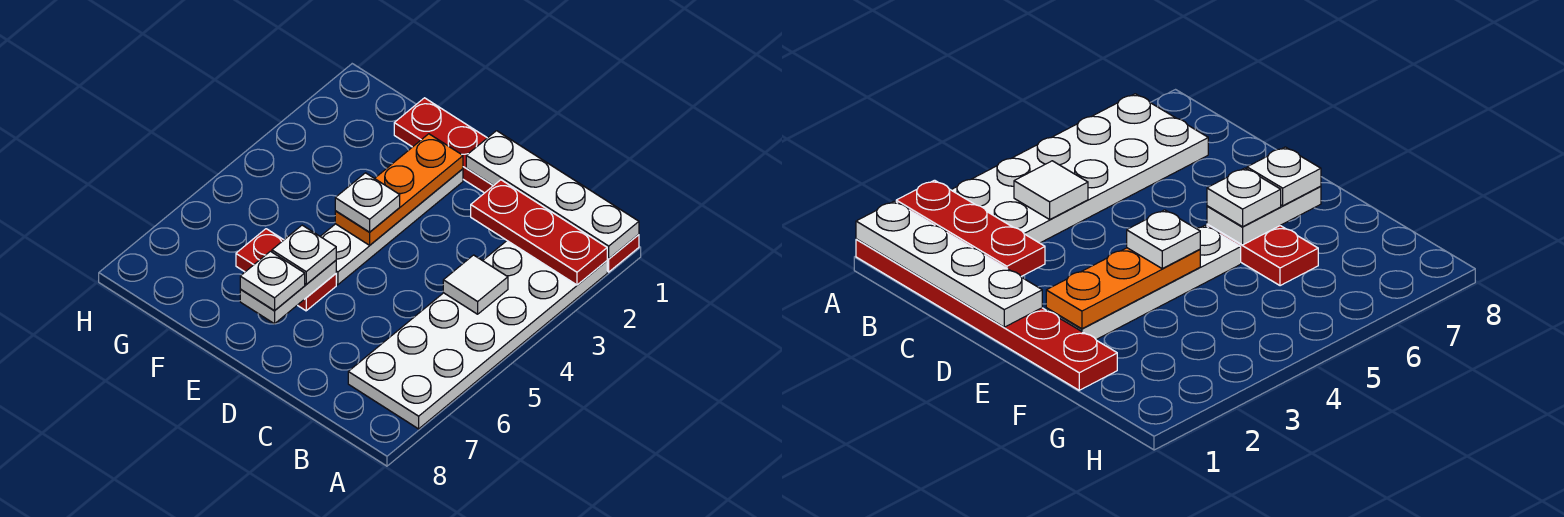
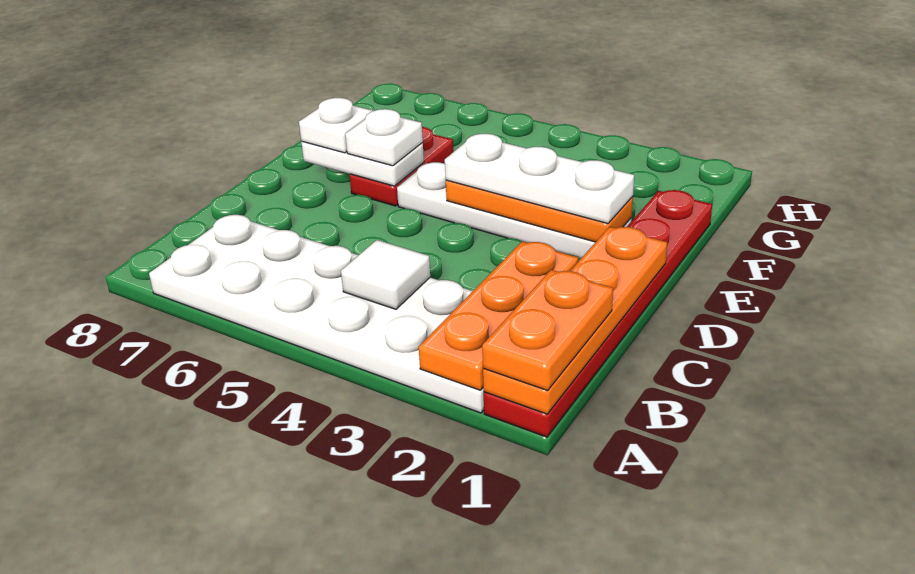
white plate A1:D1 level 2 -> orange plate A1:D1 level 2
none -> orange plate A1:B1 level 3
red plate A2:C2 level 2 -> orange plate A2:C2 level 2
white plate E4 level 3 -> white plate E2:E4 level 3

